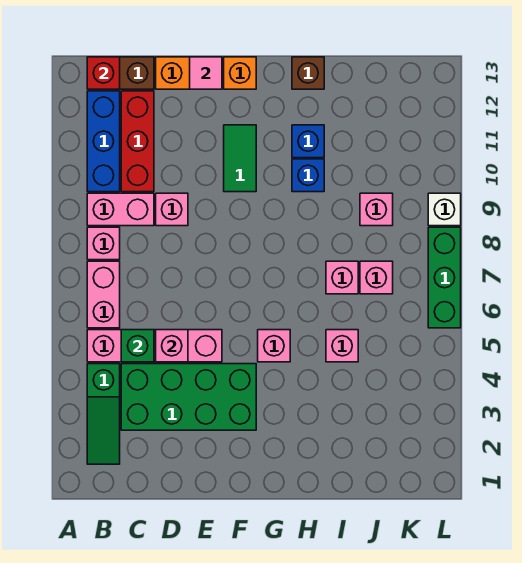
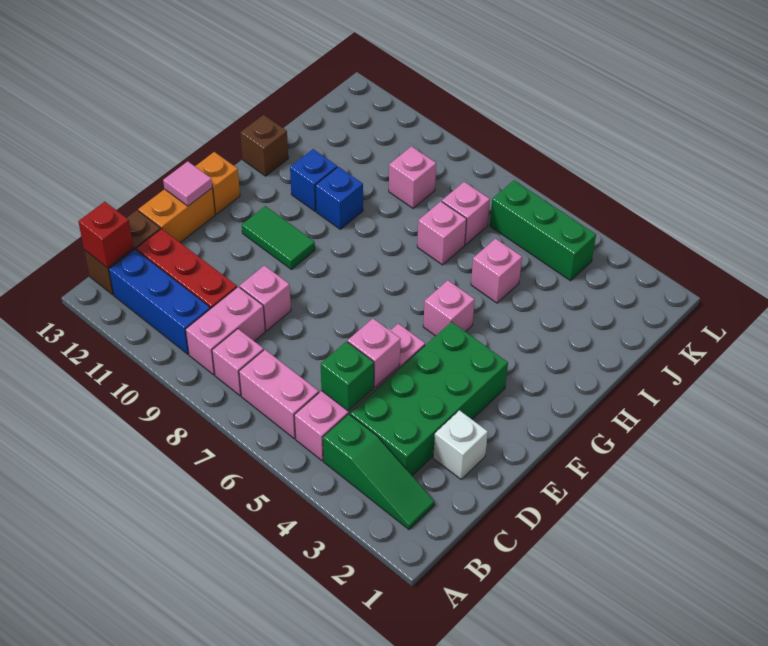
green brick L6:L8 level 1 -> green brick K4:K6 level 1
white brick L9 level 1 -> white brick D2 level 1

